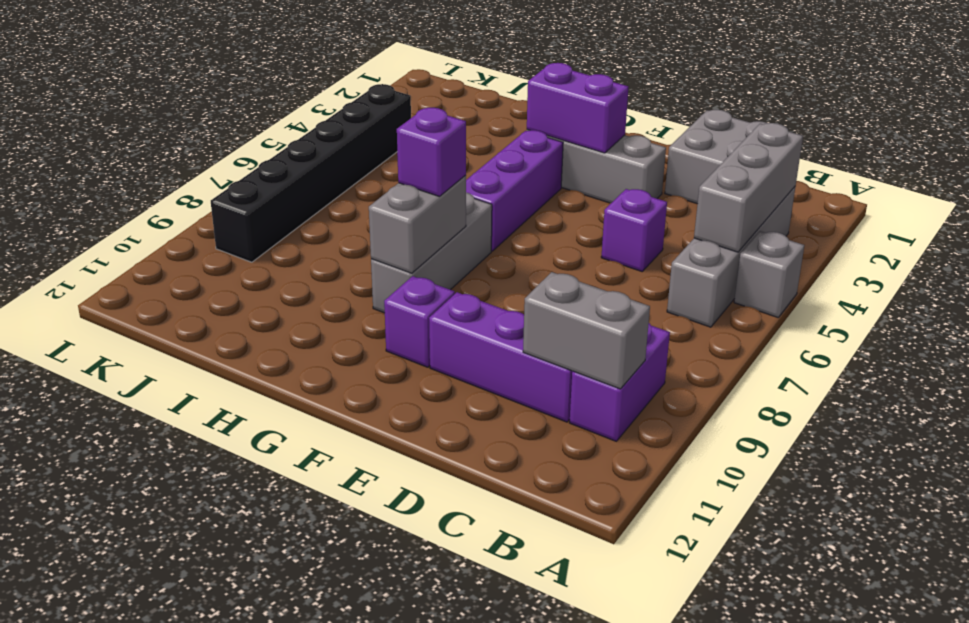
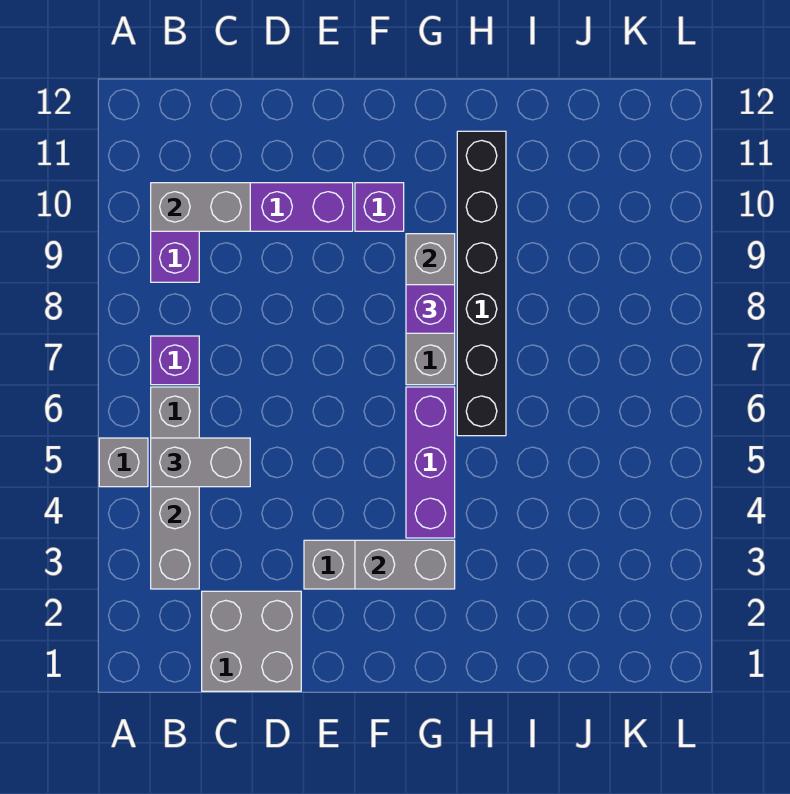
none -> grey brick B5:C5 level 3
purple brick D5 level 1 -> purple brick B7 level 1
purple brick F3:G3 level 2 -> grey brick F3:G3 level 2
black brick K4:K9 level 1 -> black brick H6:H11 level 1

